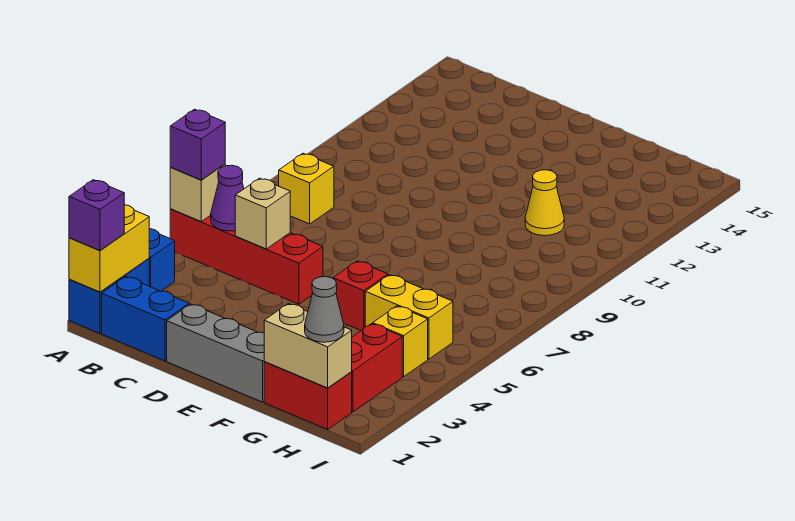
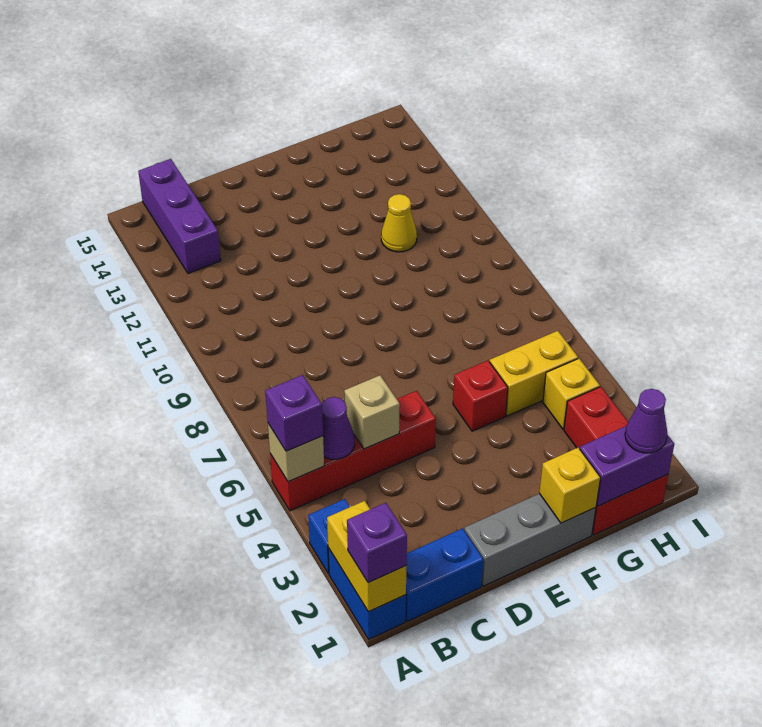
yellow brick B8 level 1 -> yellow brick F1 level 2
none -> purple brick B13:B15 level 1
tan brick G1:H1 level 2 -> purple brick G1:H1 level 2
grey cone H1 level 3 -> purple cone H1 level 3

